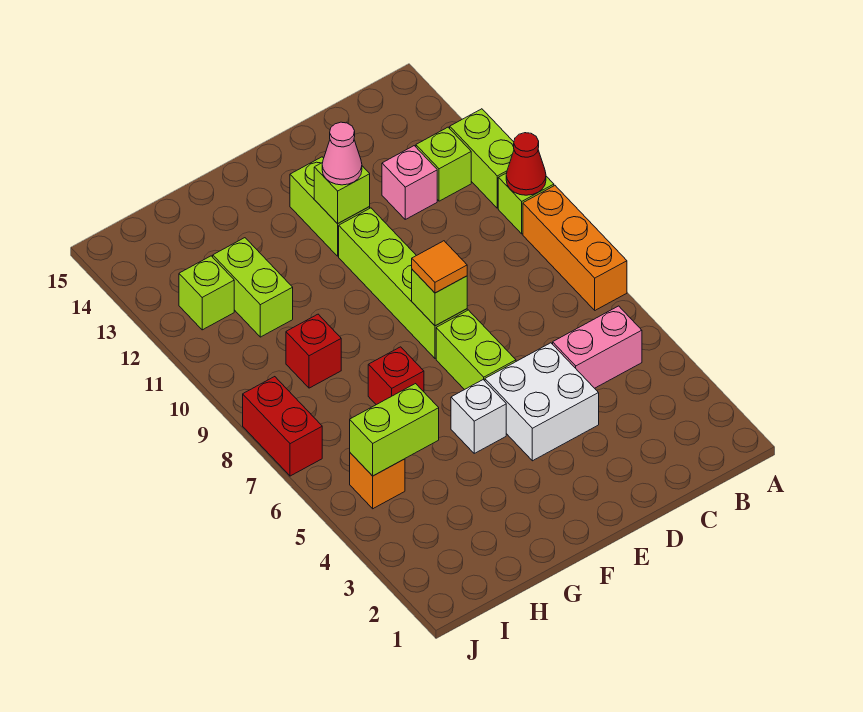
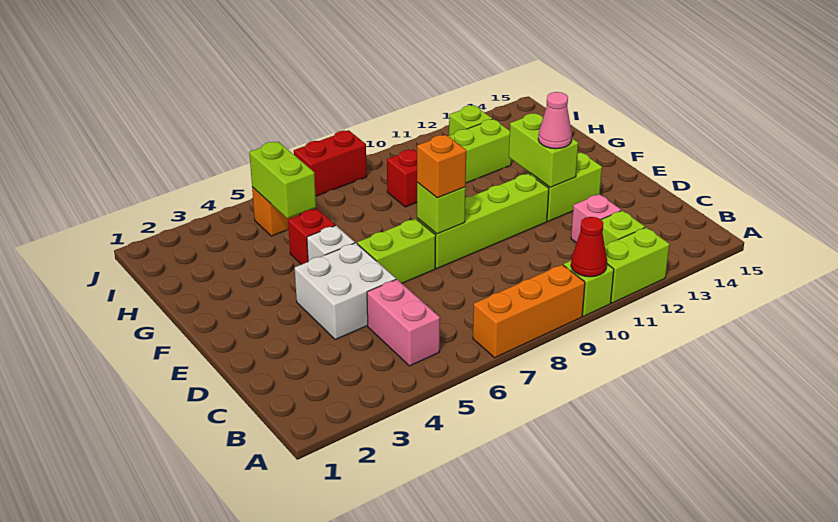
orange tile E8 level 3 -> orange brick E8 level 3
lime brick E12 level 2 -> lime brick E12:F12 level 2
red brick G7 level 1 -> red brick G5 level 1

